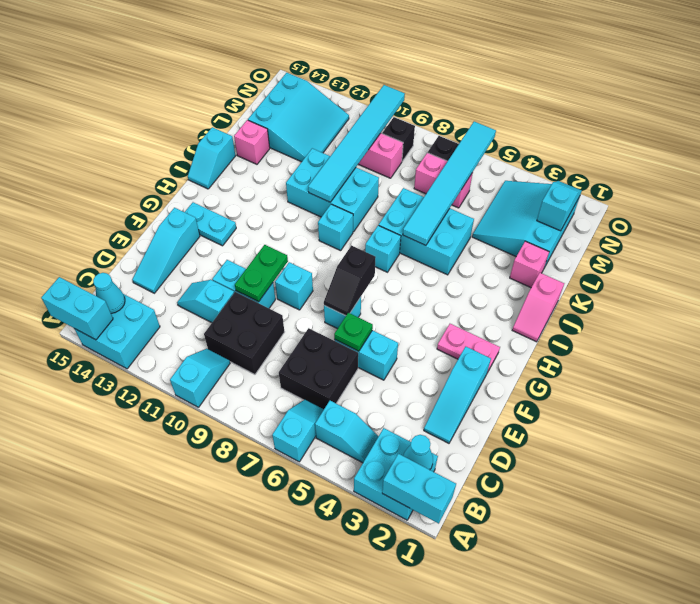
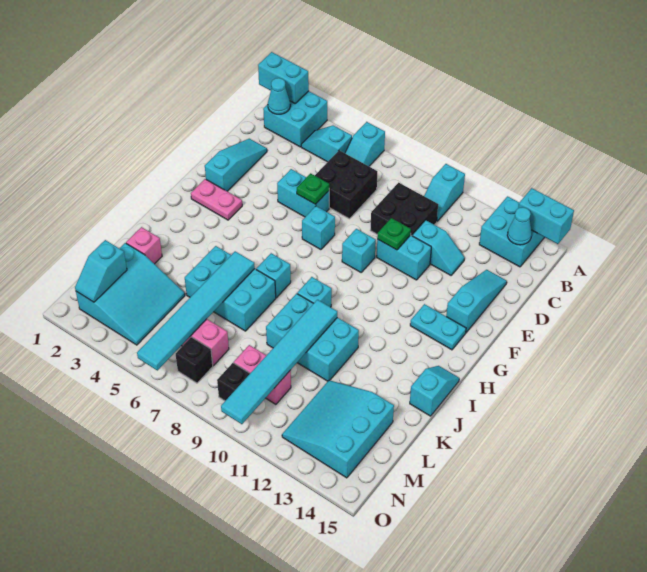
green plate E10:F10 level 2 -> green plate E10 level 2
black slope F7:G7 level 2 top G -> none
pink slope I1:J1 level 1 top J -> none
pink brick K14 level 1 -> none

